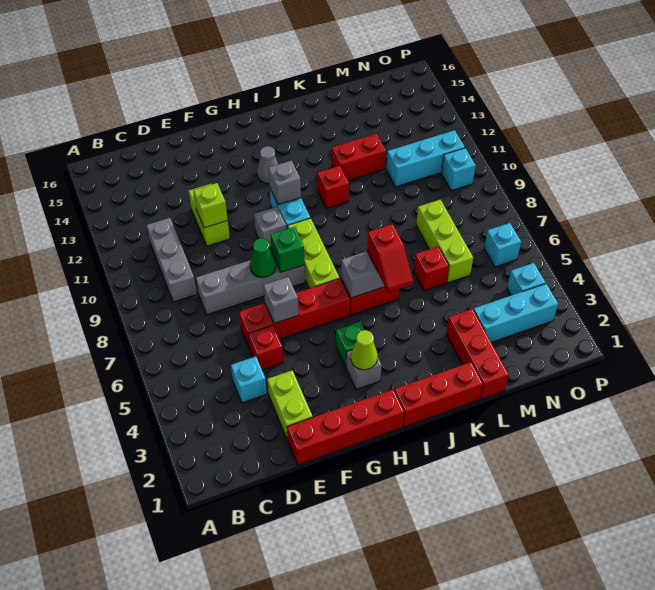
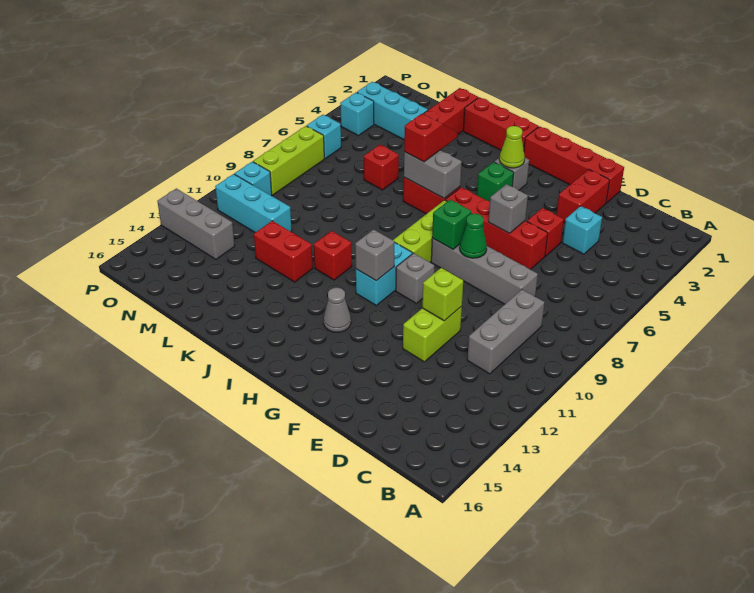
lime brick E2:E3 level 1 -> red brick E2:E3 level 1
lime brick M6:M8 level 1 -> lime brick O7:O9 level 1
none -> grey brick N13:P13 level 1

